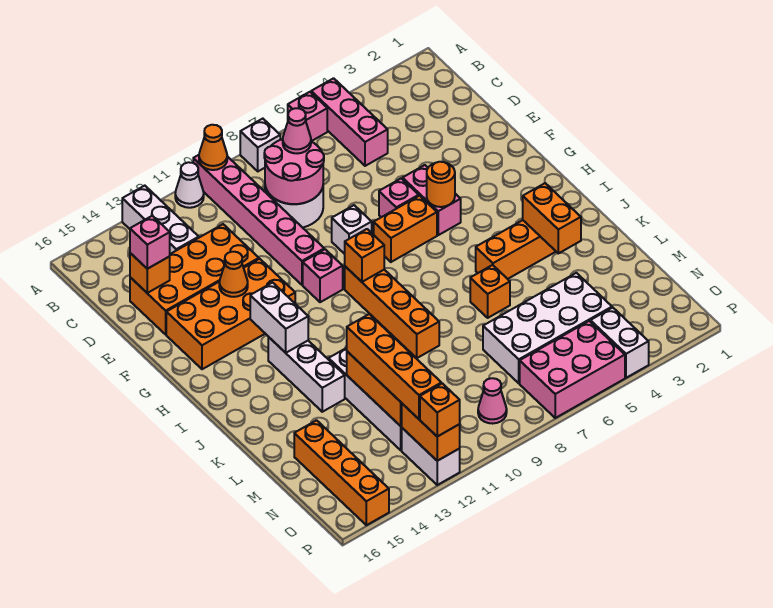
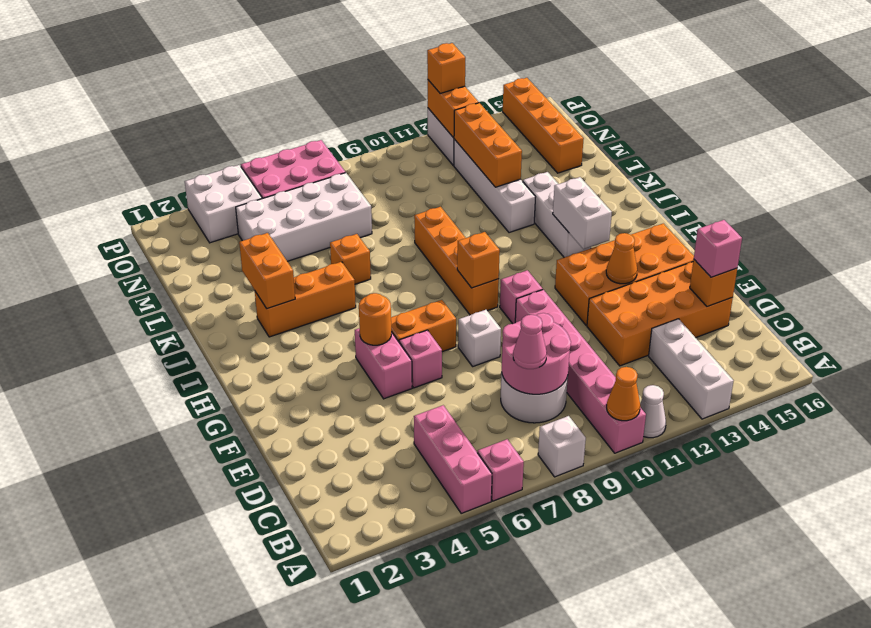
orange brick L12:O12 level 3 -> none
white brick O4:P4 level 1 -> white brick O3:P4 level 1
pink cone O9 level 1 -> none

